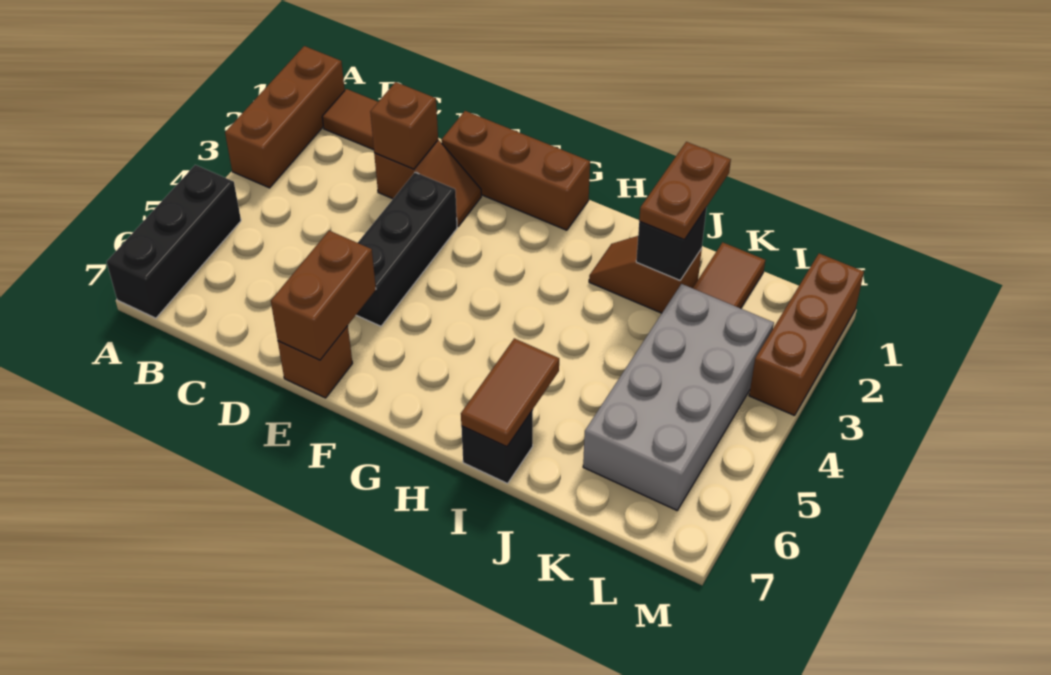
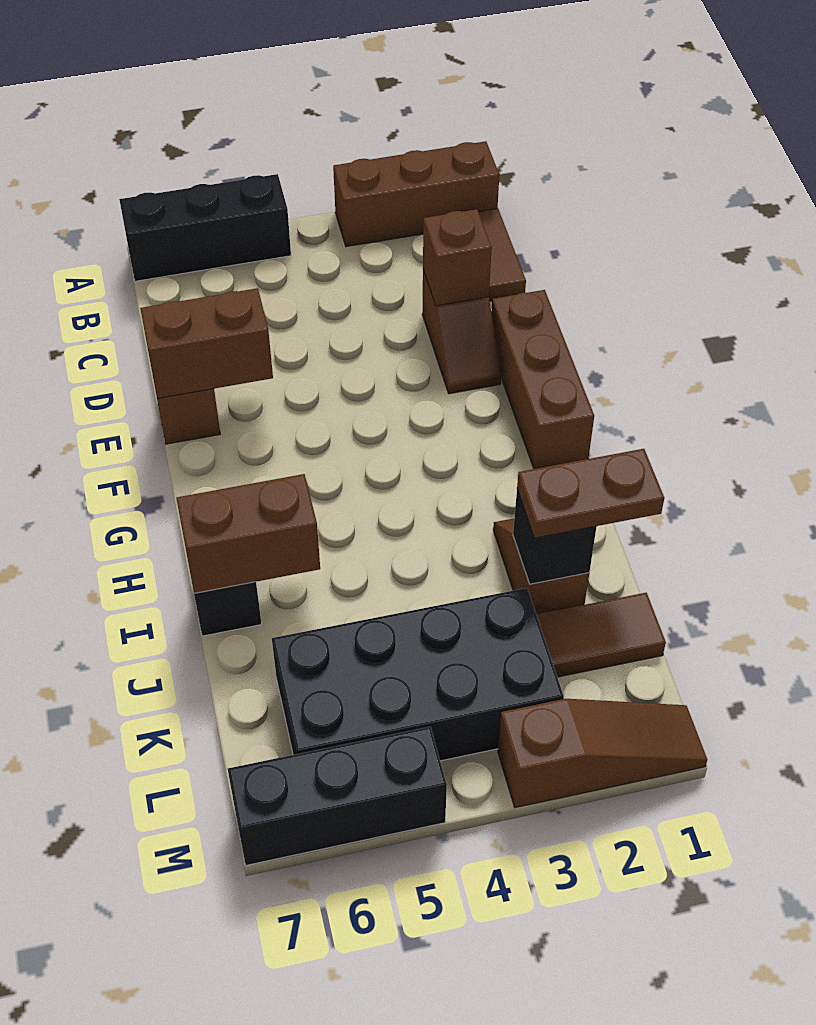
black brick E3:E5 level 1 -> black brick M5:M7 level 1
brown tile I6:I7 level 2 -> brown brick I6:I7 level 2
grey brick K3:L6 level 1 -> black brick K3:L6 level 1
brown brick M1:M3 level 1 -> brown slope M1:M3 level 1 top 3

